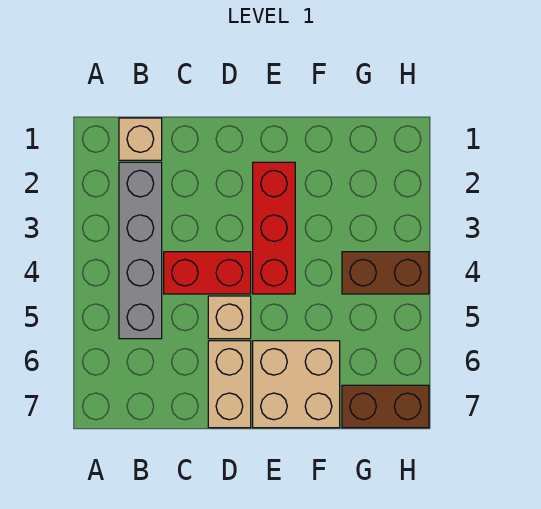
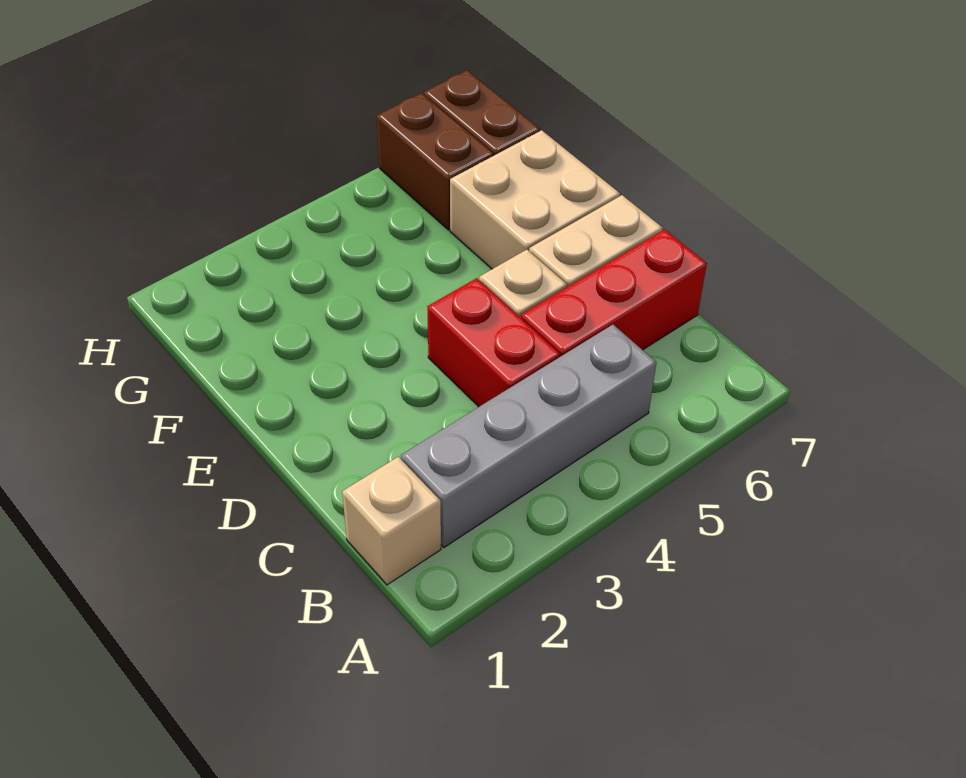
red brick E2:E4 level 1 -> red brick C5:C7 level 1
brown brick G4:H4 level 1 -> brown brick G6:H6 level 1

